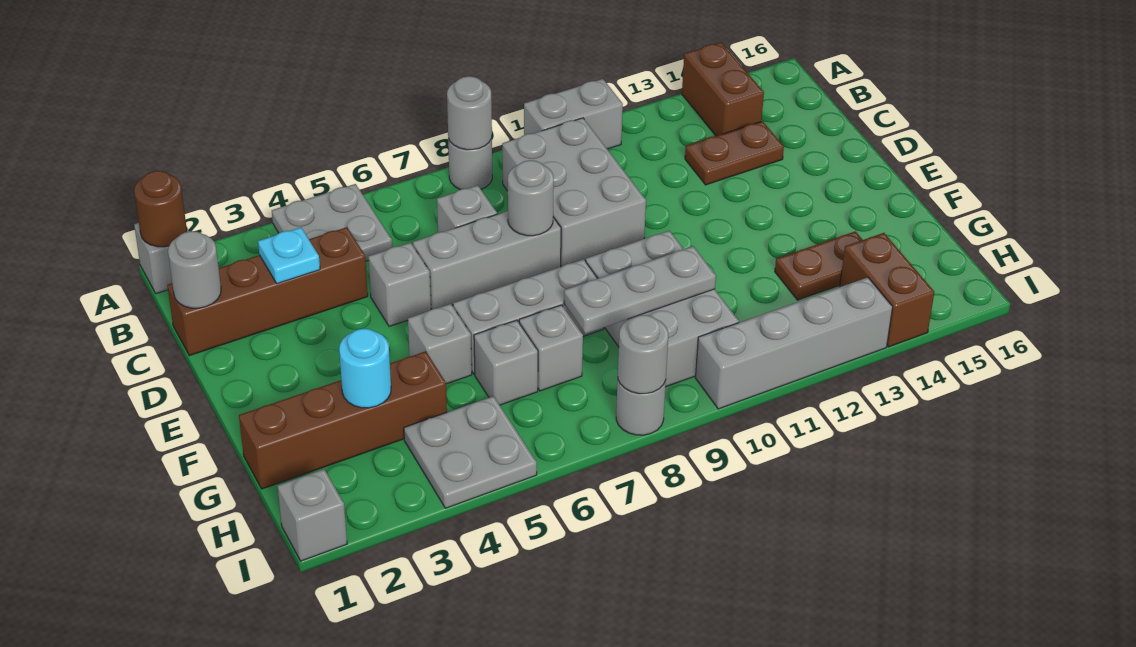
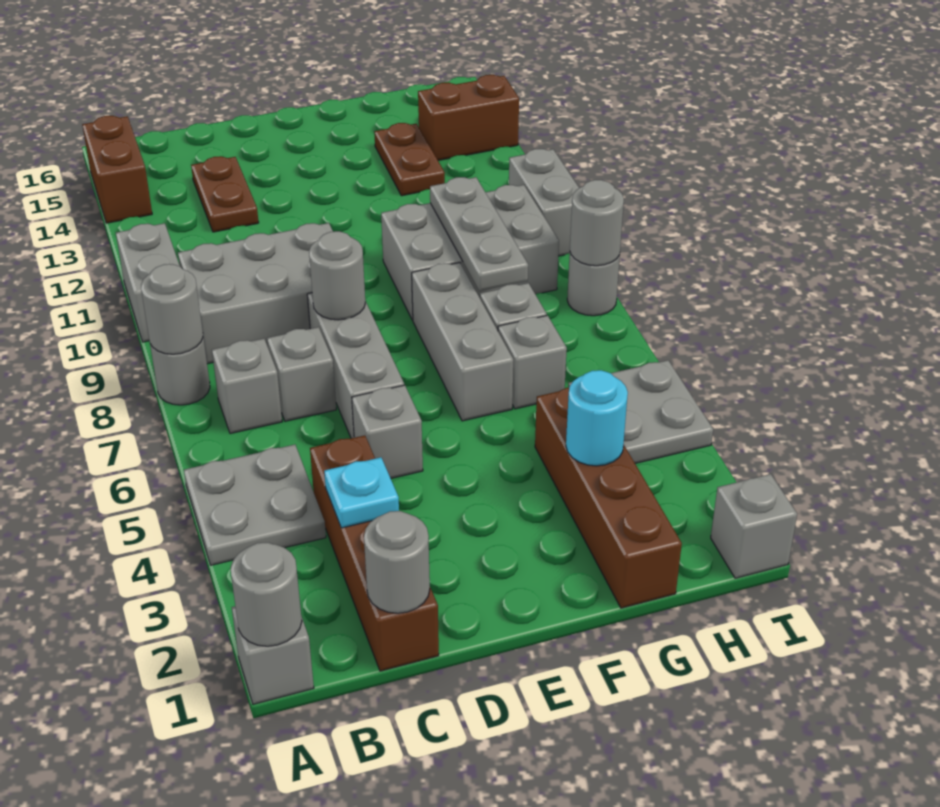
brown round brick A1 level 2 -> grey round brick A1 level 2
brown brick A14:B14 level 1 -> brown brick A14:A15 level 1
grey brick F5 level 1 -> grey brick B7 level 1
grey brick I10:I13 level 1 -> grey brick I10:I11 level 1

